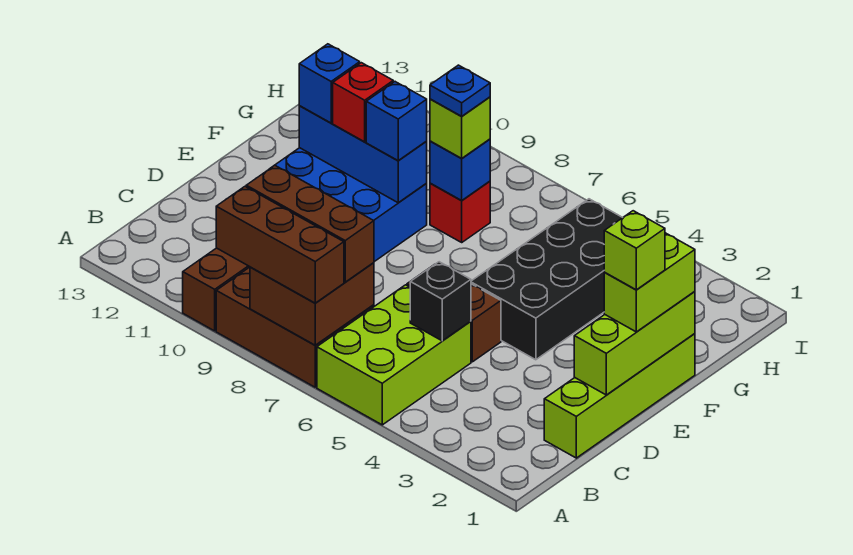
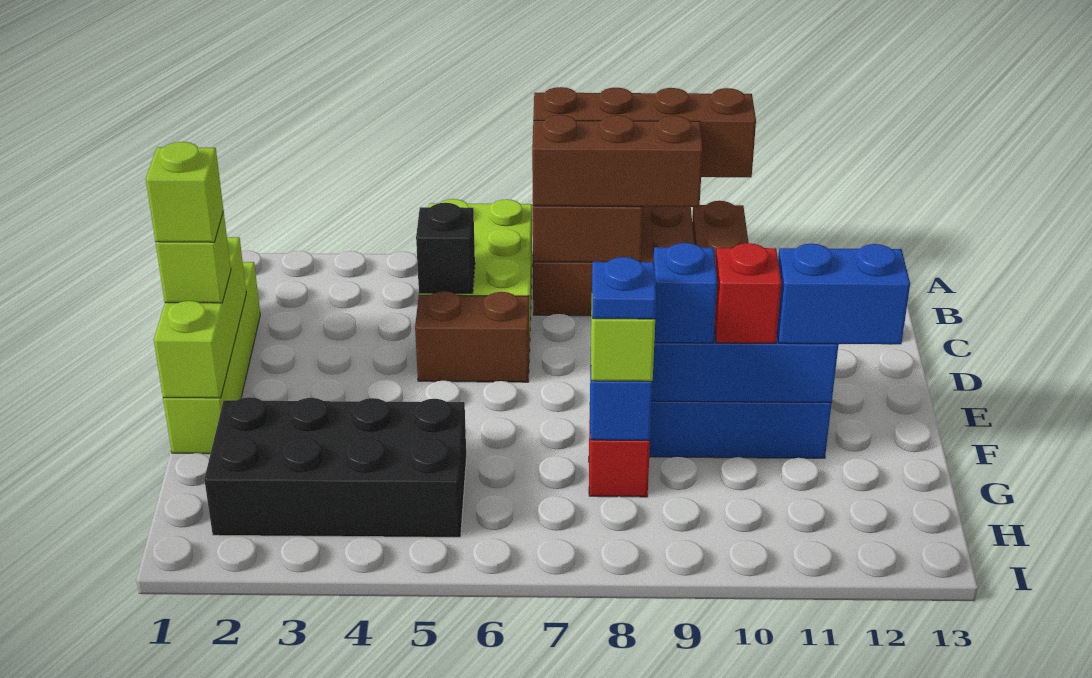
brown brick A7:A9 level 3 -> brown brick A7:A10 level 3
lime brick E1:F1 level 3 -> lime brick E1 level 3
black brick E4:H5 level 1 -> black brick G2:H5 level 1
blue brick F11 level 3 -> blue brick F11:F12 level 3

